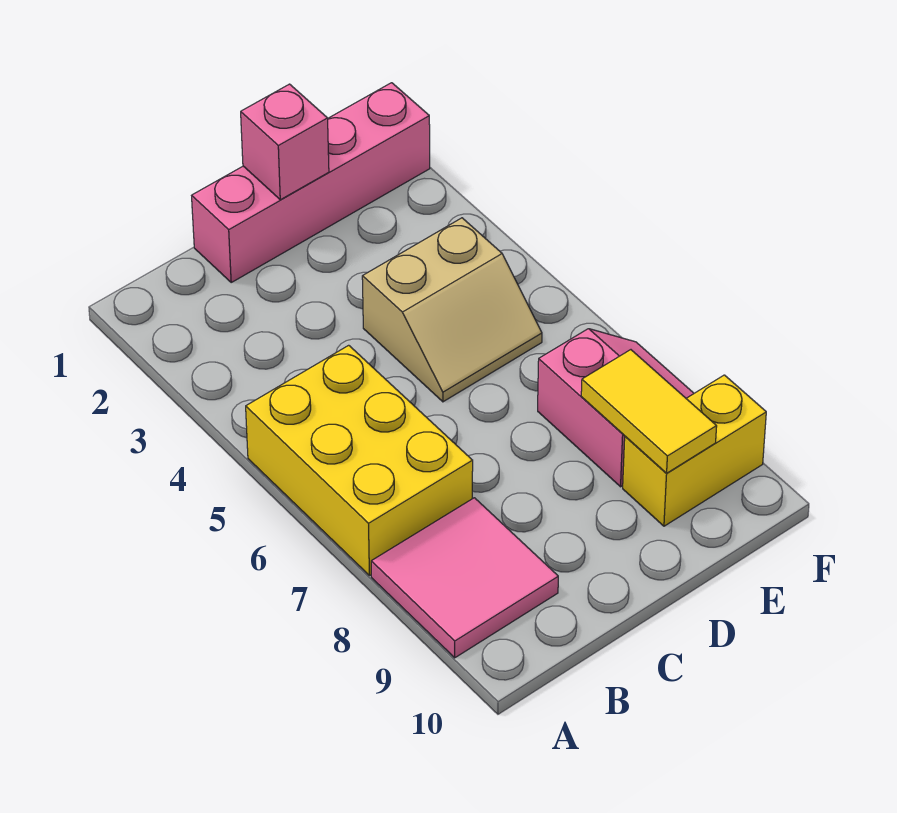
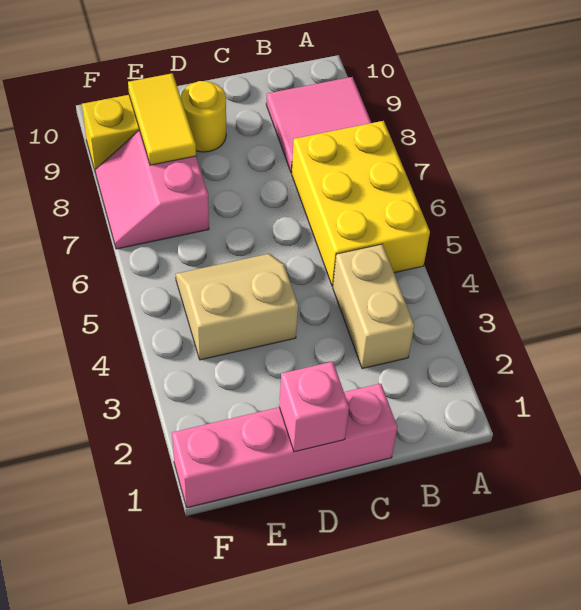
none -> tan brick B3:B4 level 1
none -> yellow round brick D9 level 1

